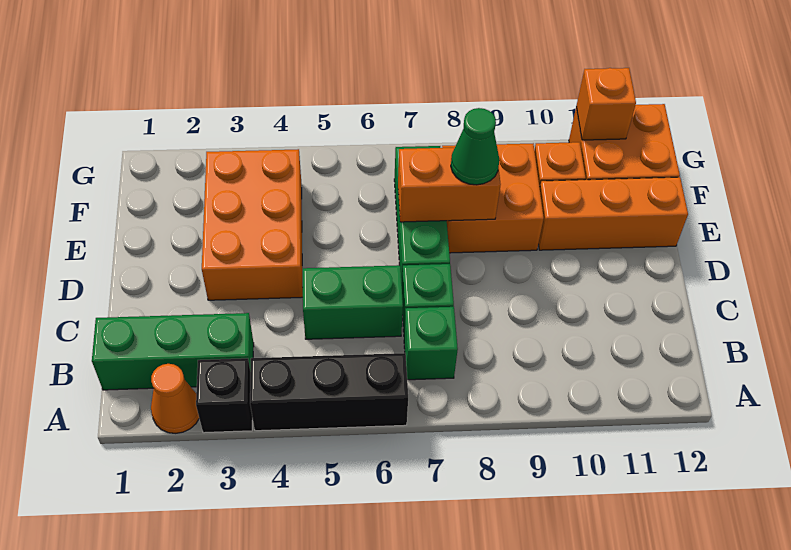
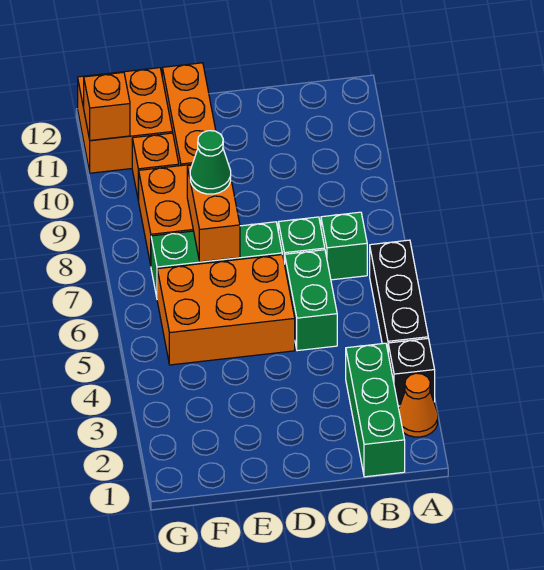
orange brick D3:F4 level 1 -> orange brick D5:F6 level 1

